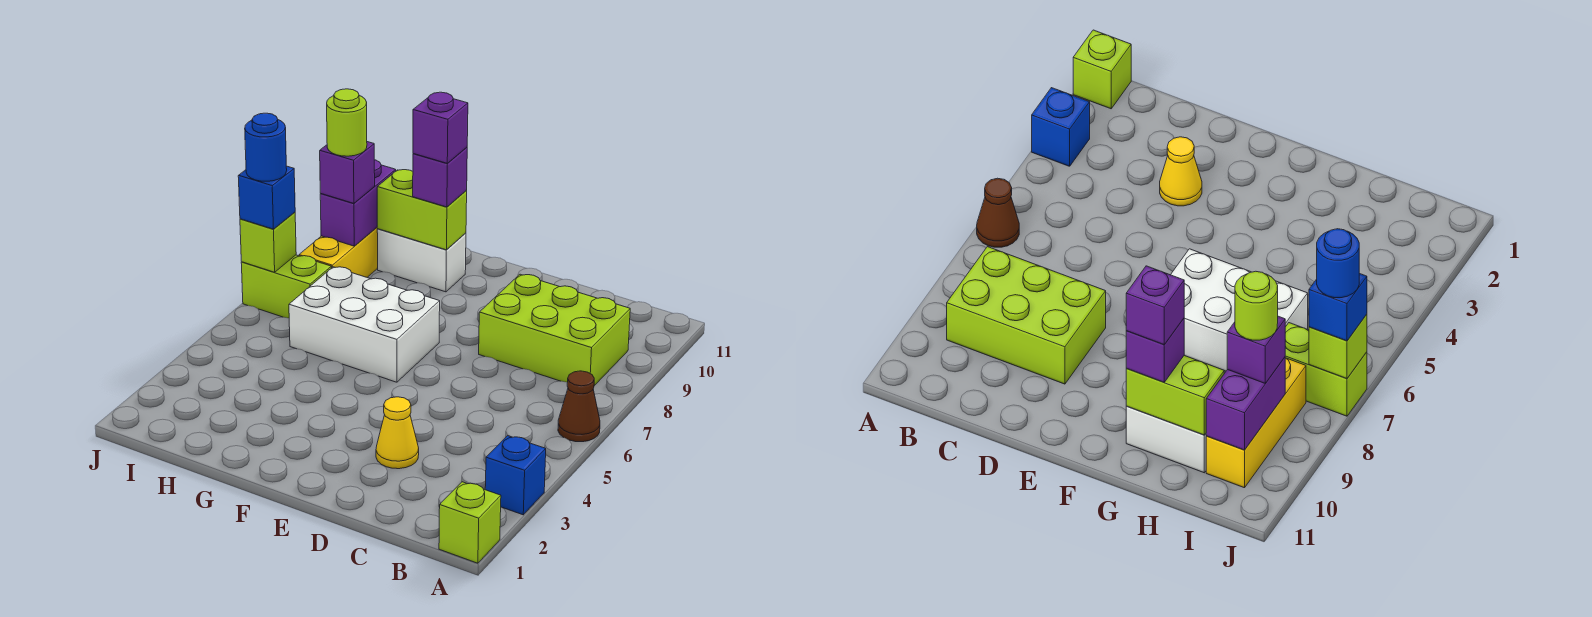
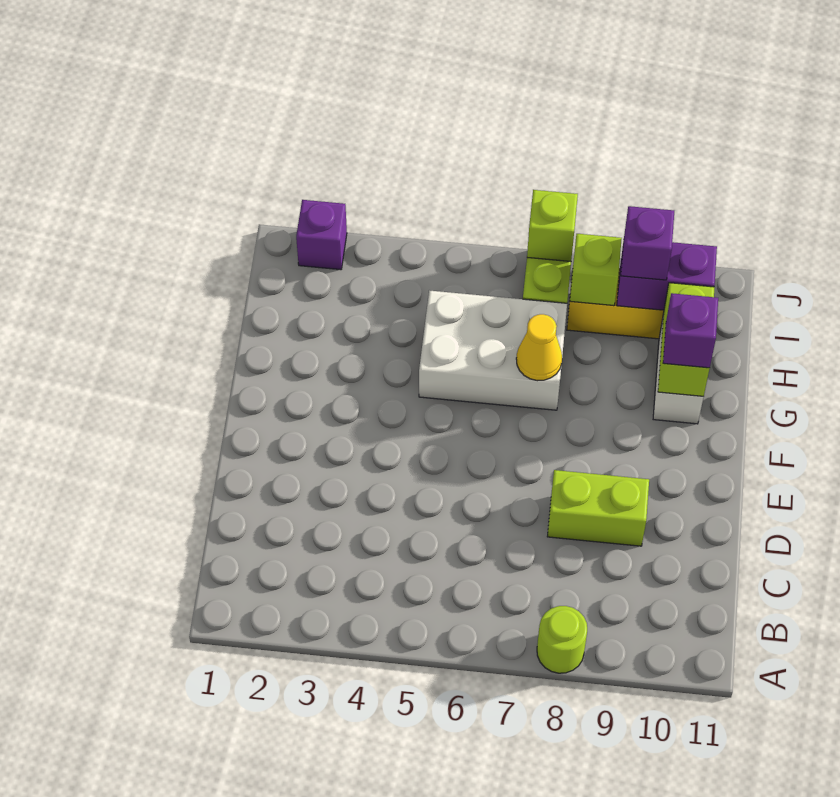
lime brick A1 level 1 -> lime brick I8 level 2
blue brick A3 level 1 -> none
brown cone A6 level 1 -> none
lime brick B8:D9 level 1 -> lime brick D8:D9 level 1
yellow cone D3 level 1 -> yellow cone G7 level 2
white brick F6:H7 level 1 -> white brick G5:H7 level 1
purple brick G10 level 4 -> purple brick J2 level 1
lime round brick I9 level 4 -> lime round brick A8 level 1
blue brick J7 level 3 -> none
blue round brick J7 level 4 -> none

